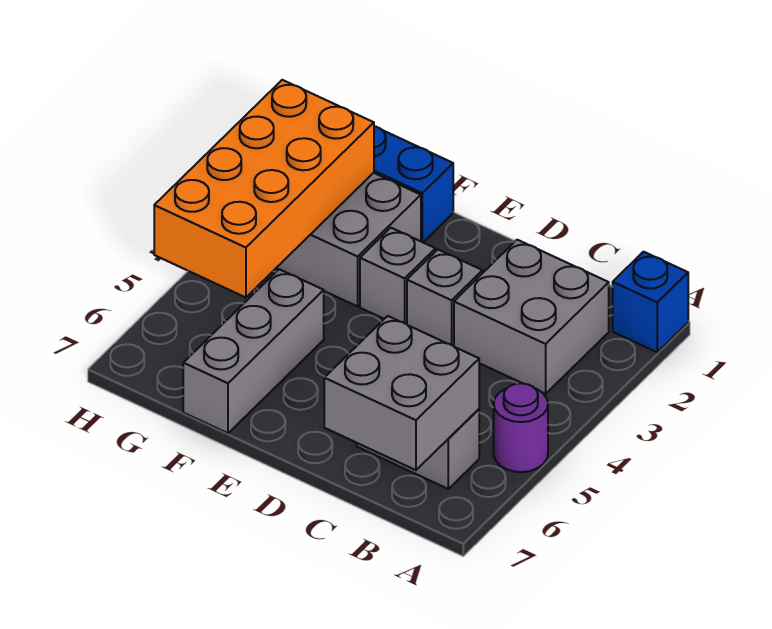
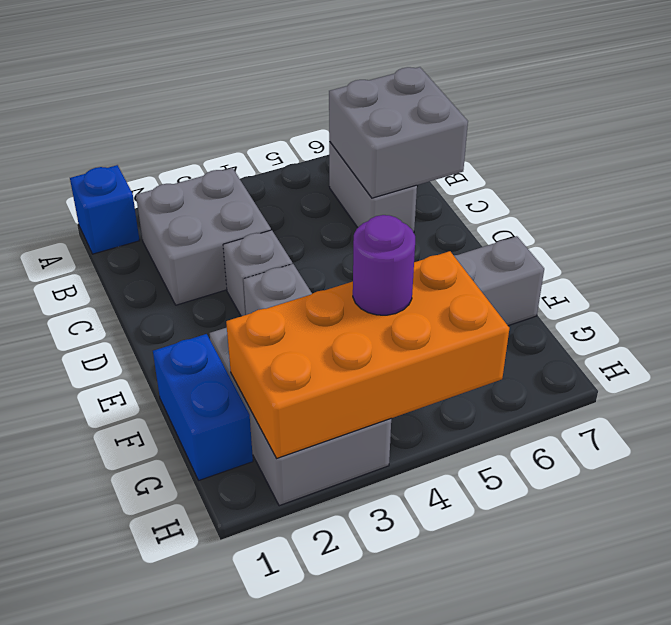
purple round brick A5 level 1 -> purple round brick G4 level 3

